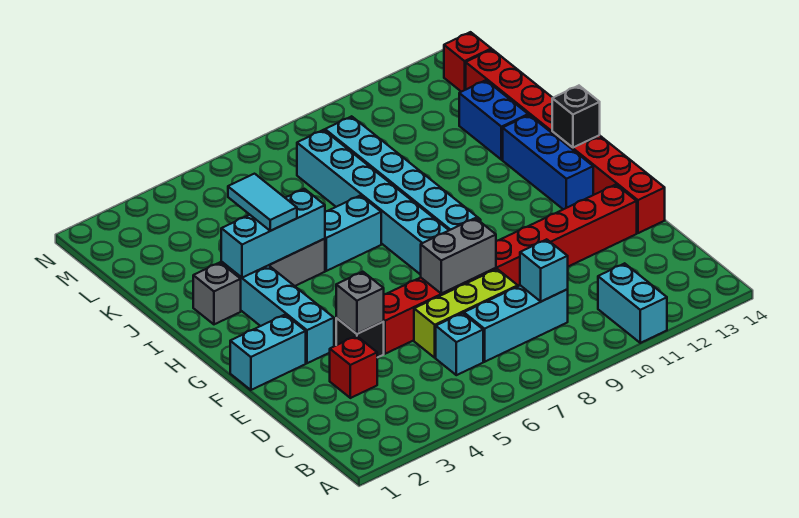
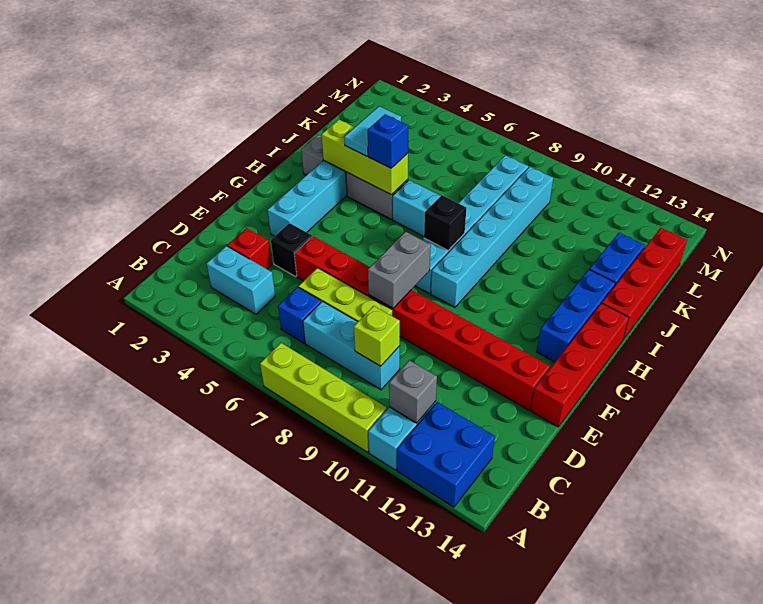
none -> lime brick A7:A10 level 1
none -> blue brick A12:B13 level 1
cyan brick C6 level 1 -> blue brick C6 level 1
cyan brick C9 level 2 -> lime brick C9 level 2
grey brick E4 level 2 -> grey brick B11 level 2
grey brick E7:E8 level 2 -> grey brick E8:F8 level 2
cyan brick F1:F2 level 1 -> cyan brick C3:C4 level 1
black brick H14 level 2 -> black brick H8 level 2
cyan brick I3:I5 level 2 -> lime brick I3:I5 level 2
none -> blue brick I5 level 3
red brick M14 level 1 -> none

